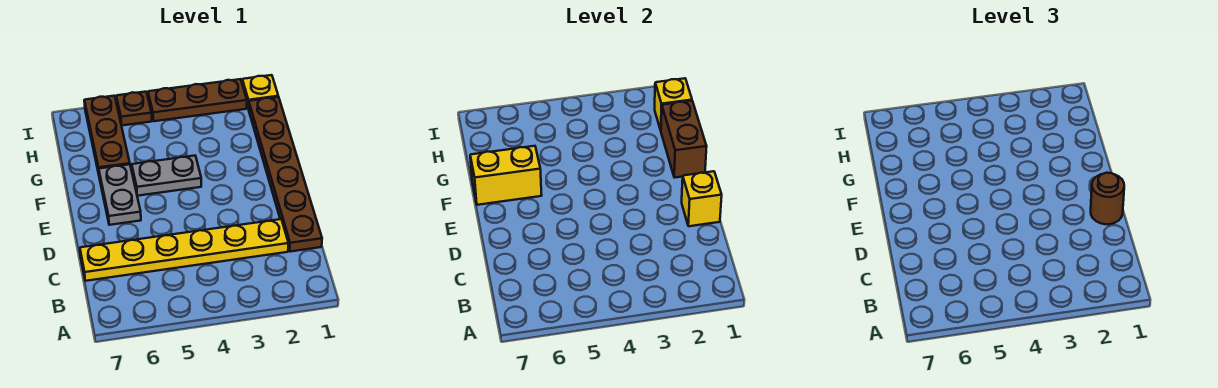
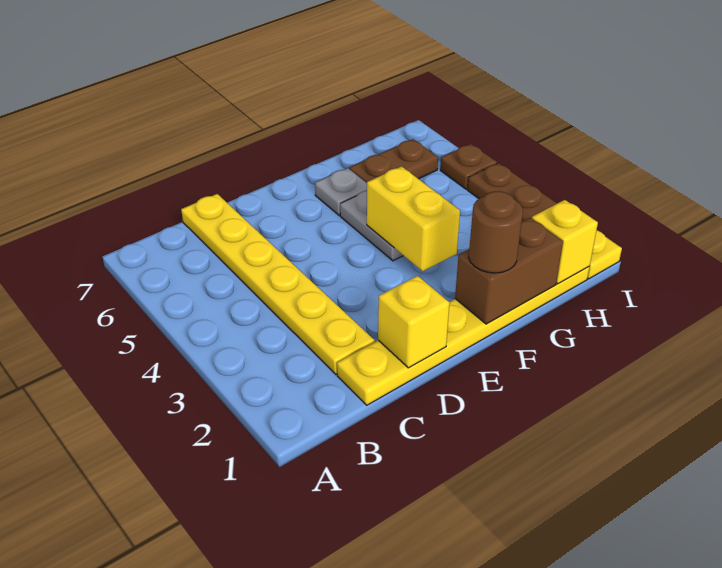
brown plate C1:H1 level 1 -> yellow plate C1:H1 level 1
brown round brick D1 level 3 -> brown round brick F1 level 3
grey plate E6:F6 level 1 -> grey plate F6 level 1
yellow brick F6:F7 level 2 -> yellow brick F3:F4 level 2
brown plate G6:I6 level 1 -> brown plate G6:H6 level 1

